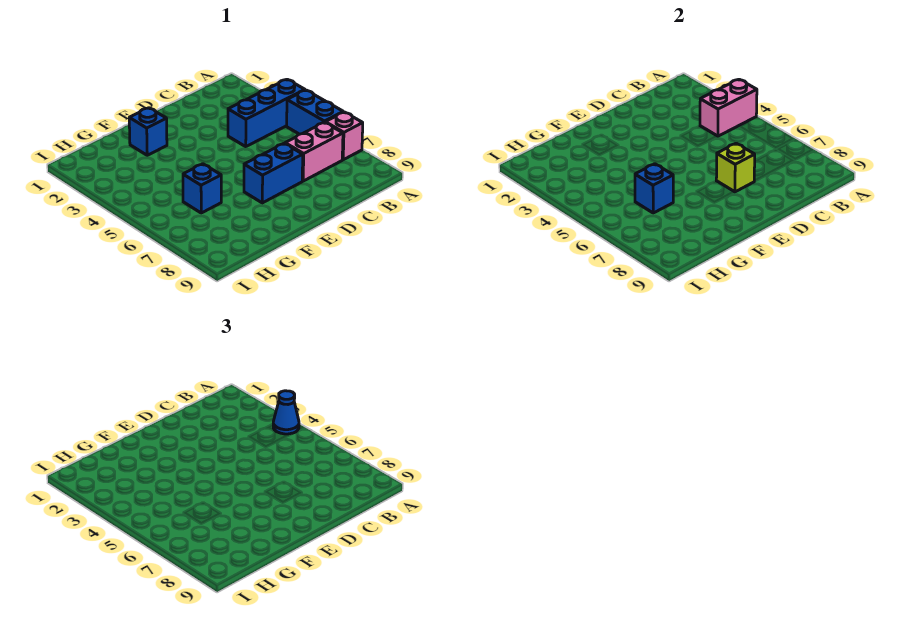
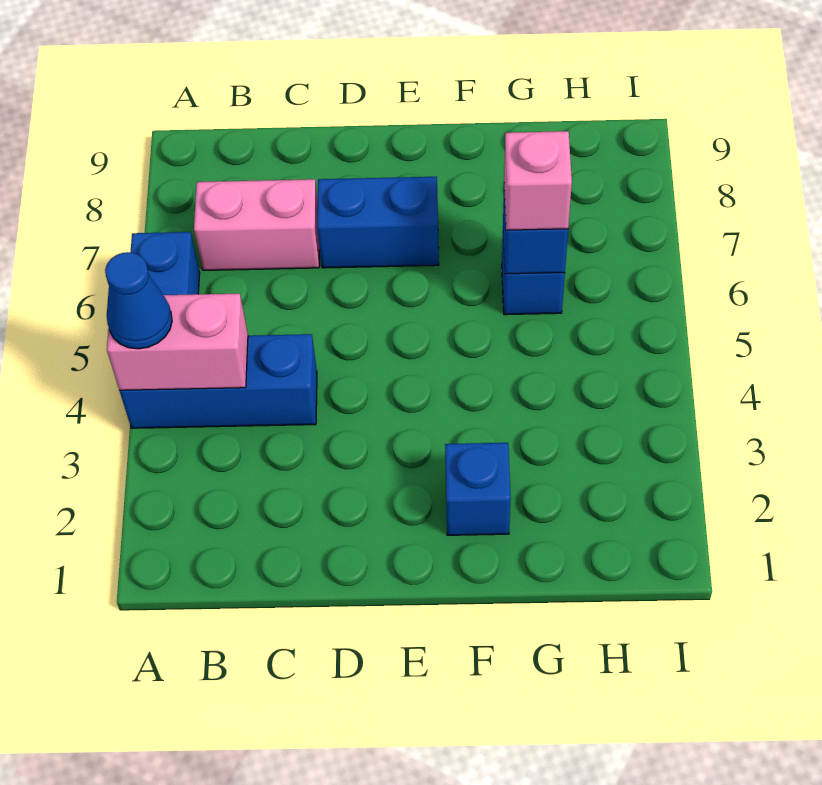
pink brick A7 level 1 -> pink brick G6 level 3
lime brick D7 level 2 -> none

